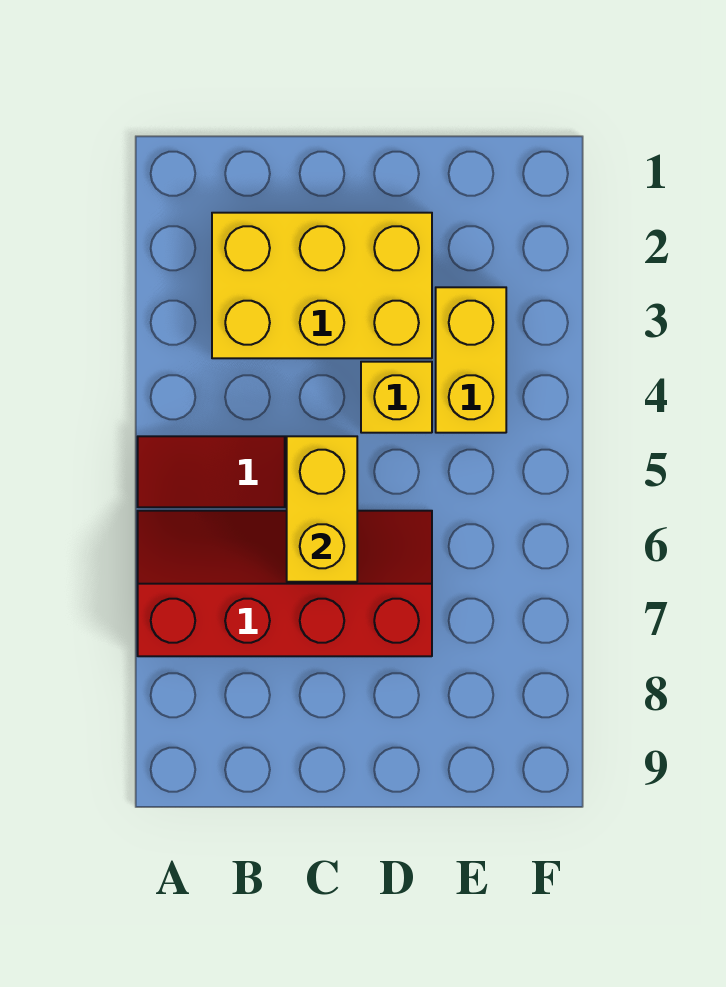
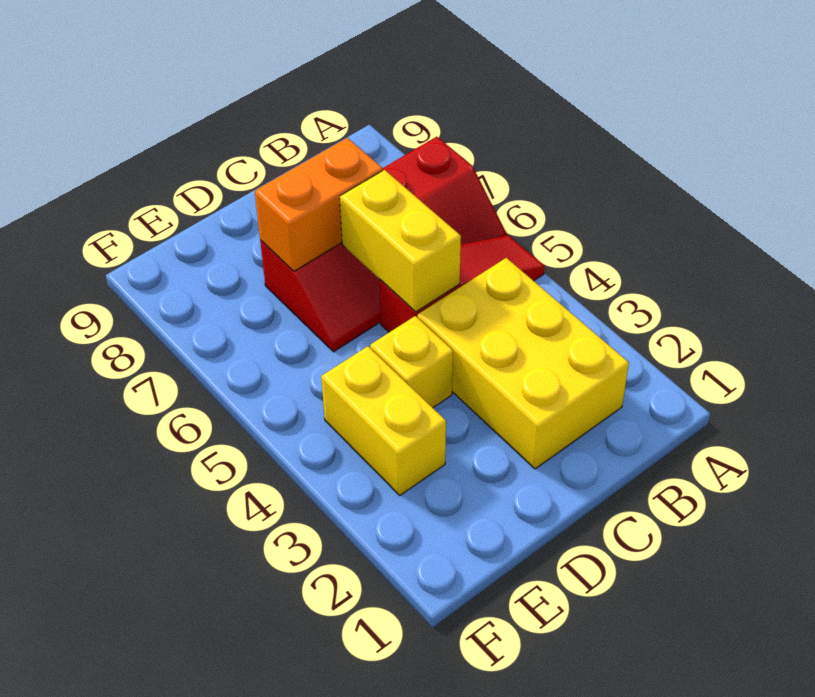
yellow brick B2:D3 level 1 -> yellow brick B2:C4 level 1
none -> orange brick C7:D7 level 2

